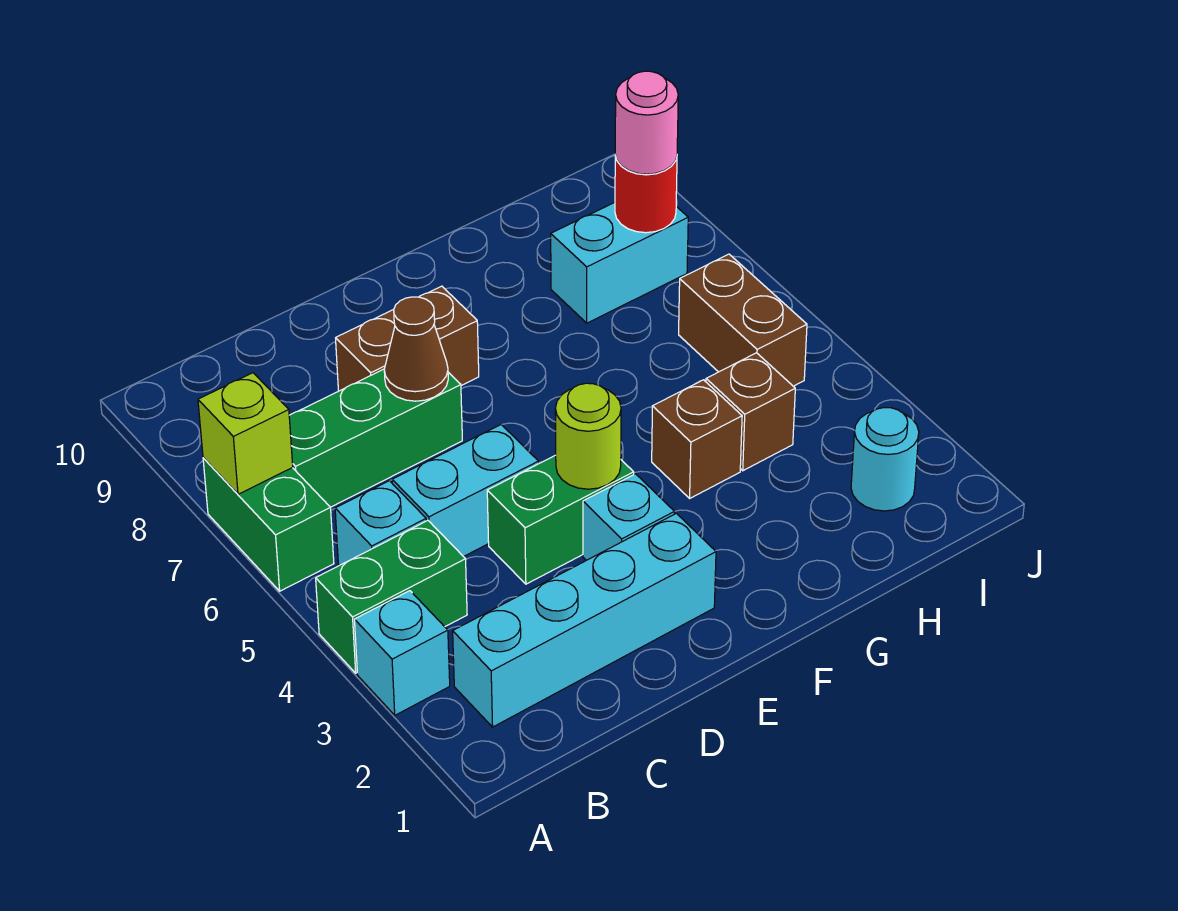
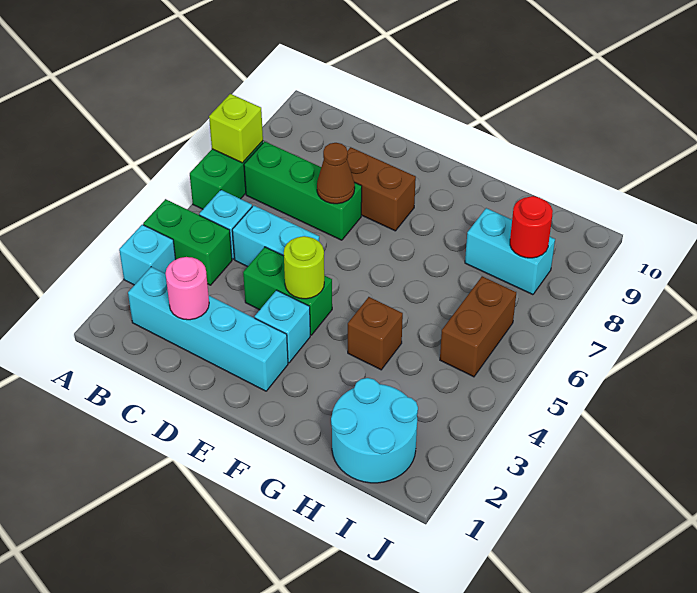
brown brick H4 level 1 -> none
cyan round brick I2 level 1 -> cyan round brick H1:I2 level 1
pink round brick I8 level 3 -> pink round brick C2 level 2

